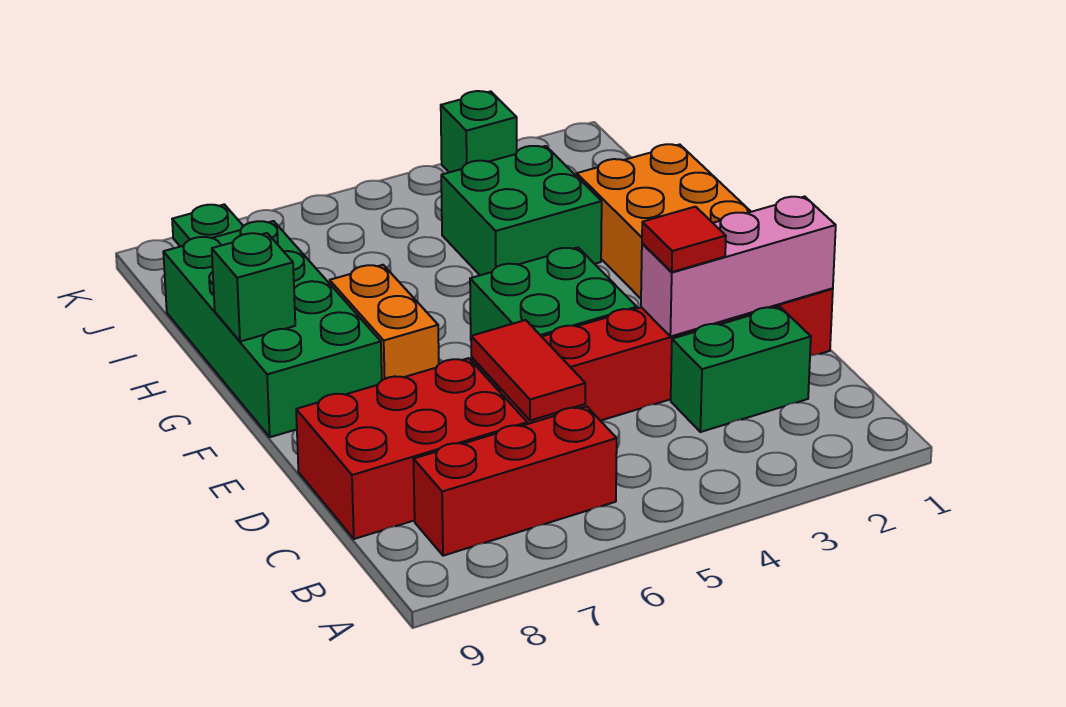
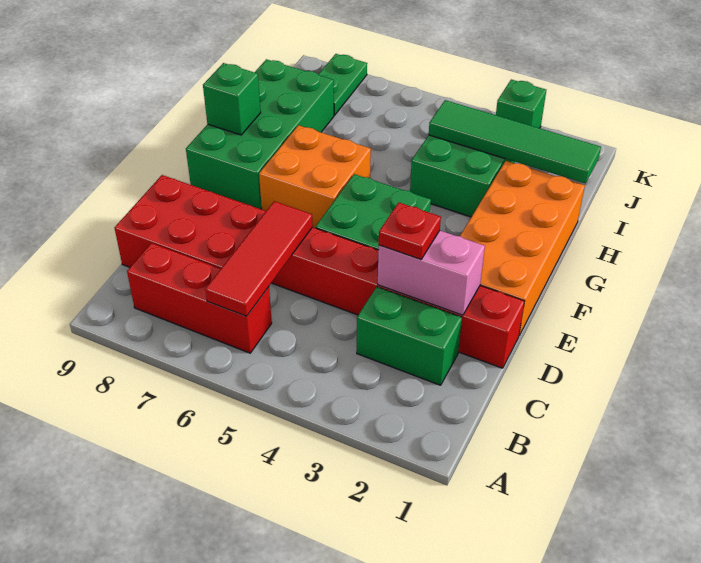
red tile C6:D6 level 2 -> red tile B6:D6 level 2
pink brick D1:D3 level 2 -> pink brick D2:D3 level 2
red tile D3 level 3 -> red plate D3 level 3
orange brick F7:G7 level 1 -> orange brick F6:G7 level 1
none -> green tile I1:I4 level 2

